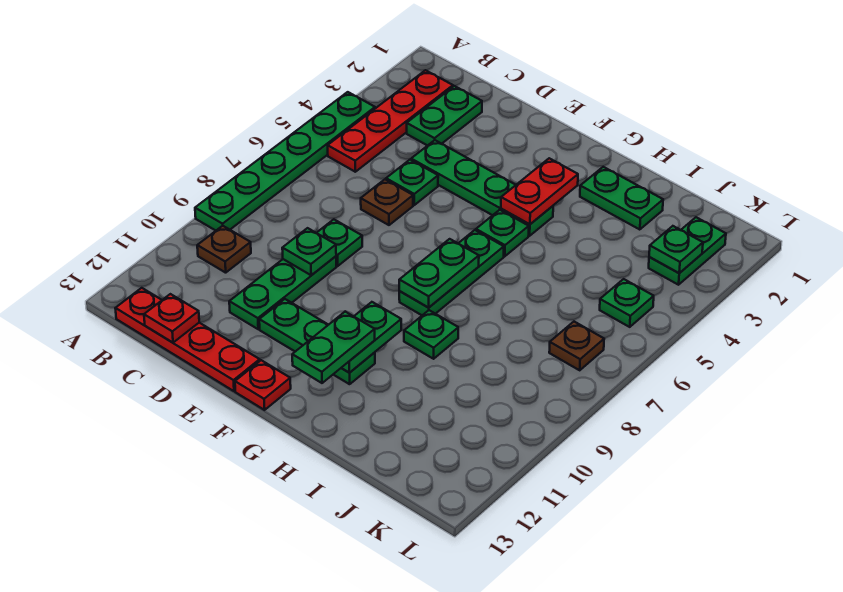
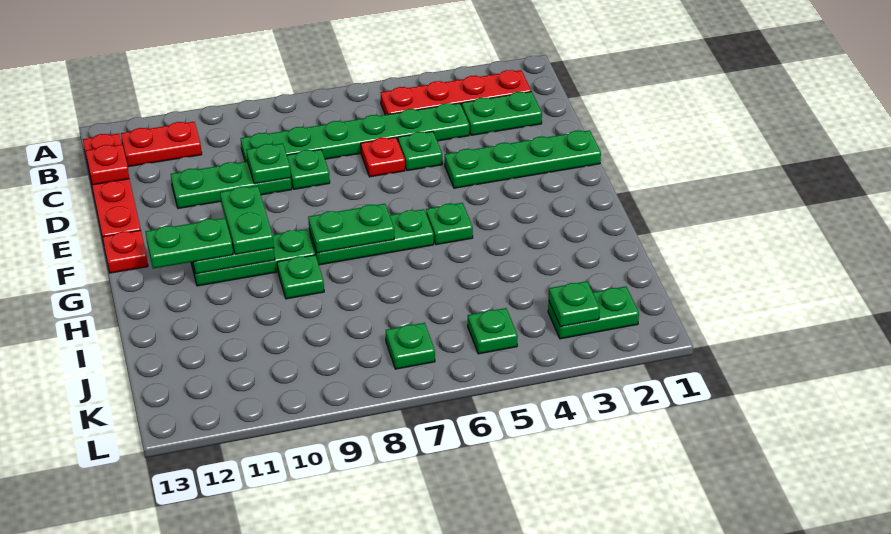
green plate A4:A9 level 1 -> green plate C4:C9 level 1
brown plate B10 level 1 -> none
green plate D4:G4 level 1 -> green plate E1:E4 level 1
brown plate D6 level 1 -> red plate D6 level 1
green plate E11:G11 level 1 -> green plate G9:G11 level 1
red plate G3:G4 level 2 -> red plate B11:B12 level 1
green plate H2:I2 level 1 -> green plate F10:G10 level 3
brown plate K7 level 1 -> green plate K7 level 1

